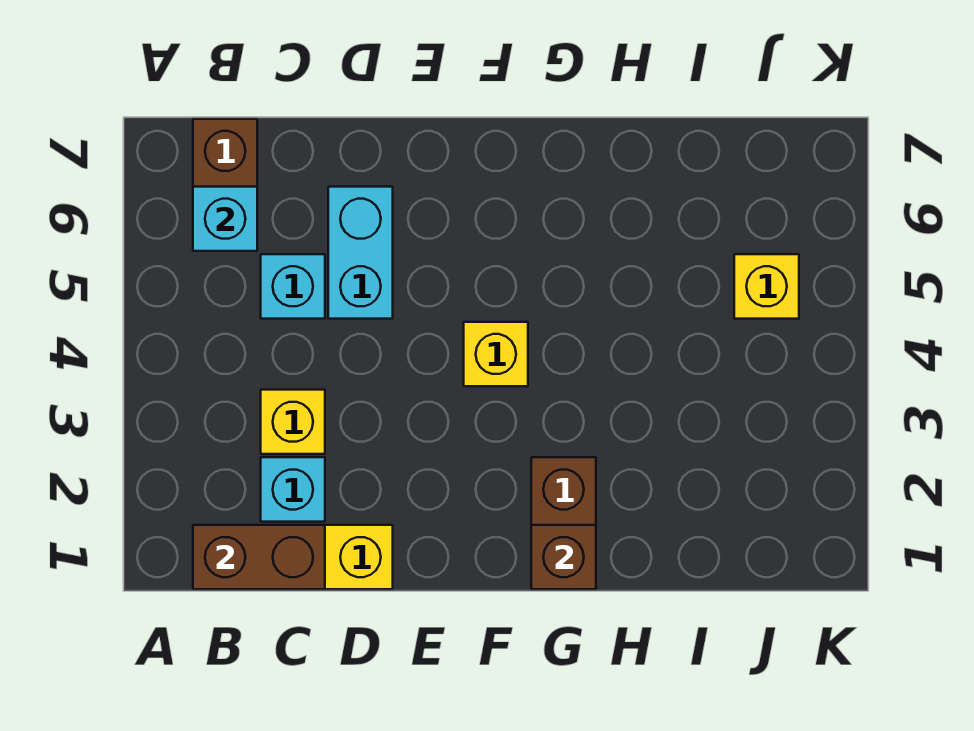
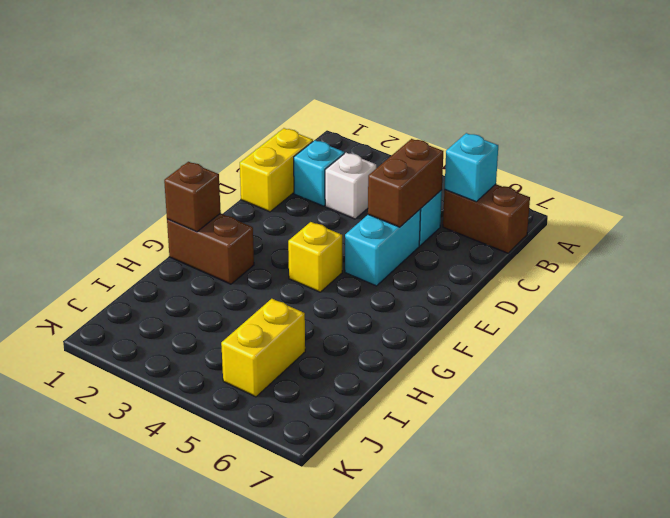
brown brick B1:C1 level 2 -> brown brick C5:D5 level 2
yellow brick C3 level 1 -> white brick C3 level 1
cyan brick D5:D6 level 1 -> cyan brick D5:E5 level 1
yellow brick J5 level 1 -> yellow brick I5:J5 level 1

